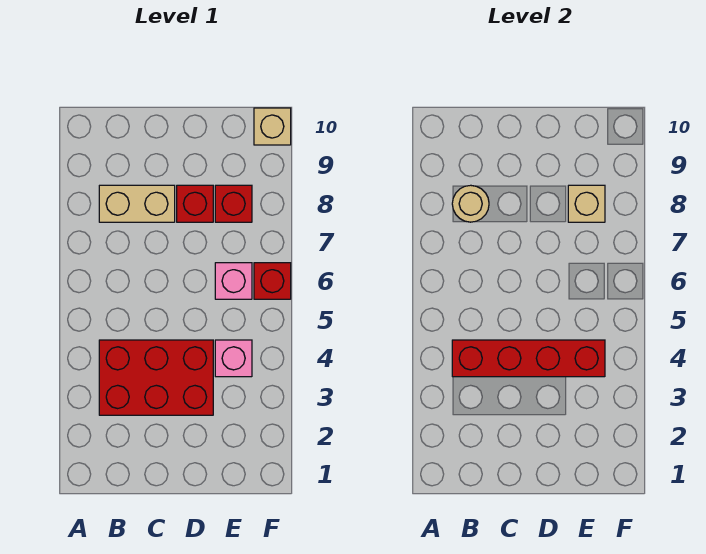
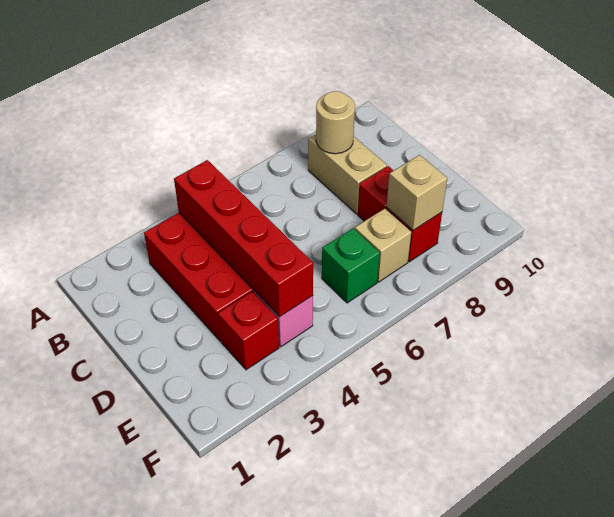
pink brick E6 level 1 -> green brick E6 level 1
red brick F6 level 1 -> red brick E3 level 1
tan brick F10 level 1 -> tan brick E7 level 1

